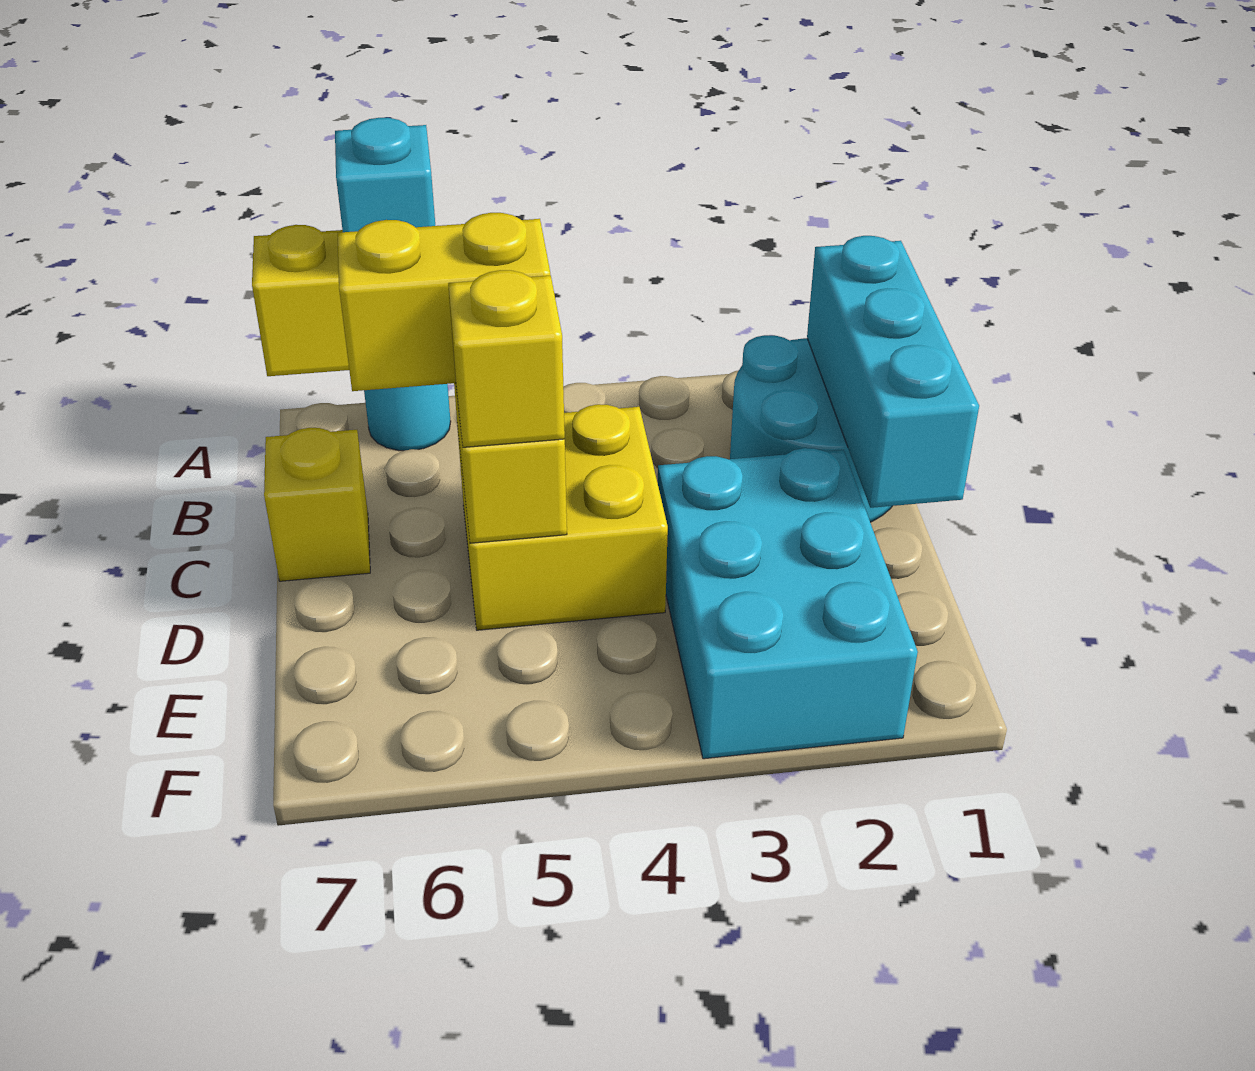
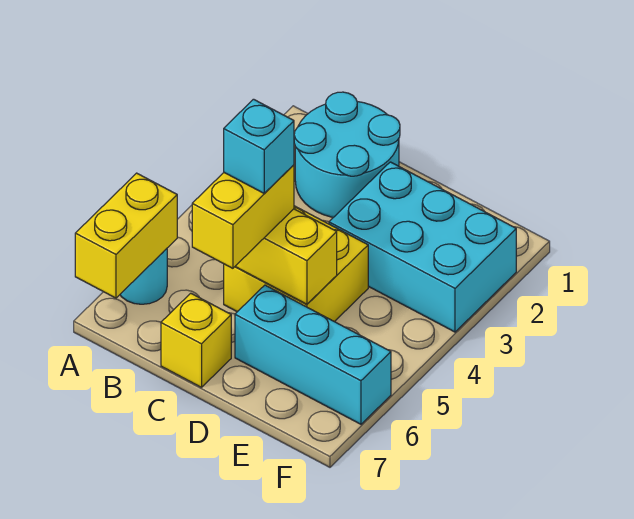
cyan brick A6 level 3 -> cyan brick C5 level 4
cyan brick B1:D1 level 2 -> cyan brick D6:F6 level 1
yellow brick D5 level 3 -> none

